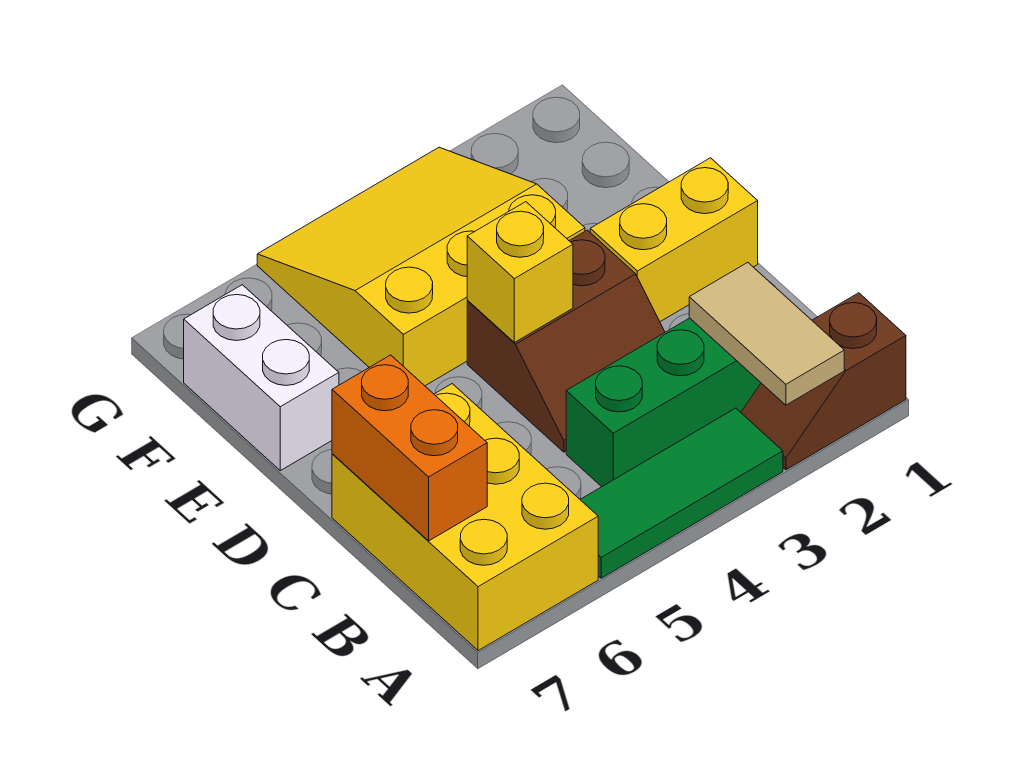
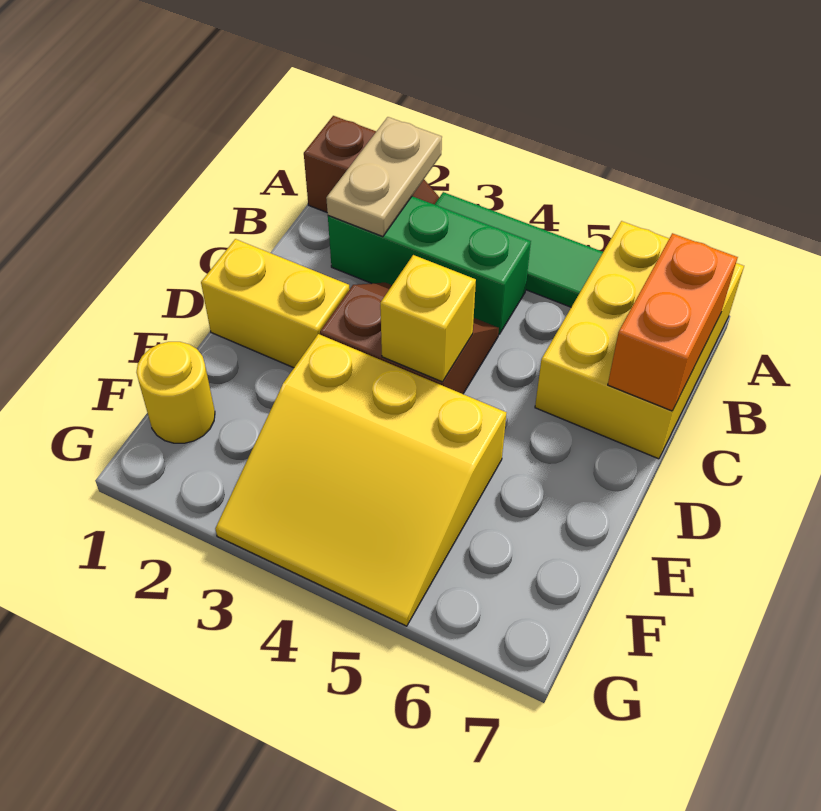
tan tile A2:B2 level 2 -> tan plate A2:B2 level 2
white brick E7:F7 level 1 -> none
none -> yellow round brick F1 level 1

